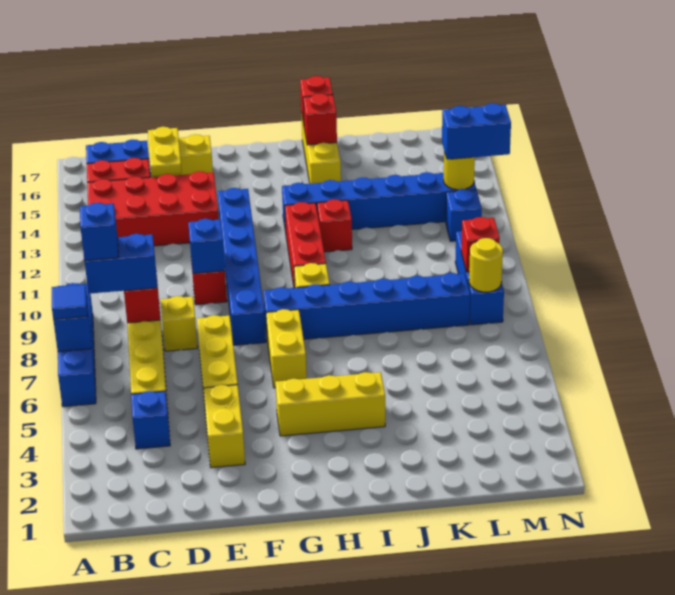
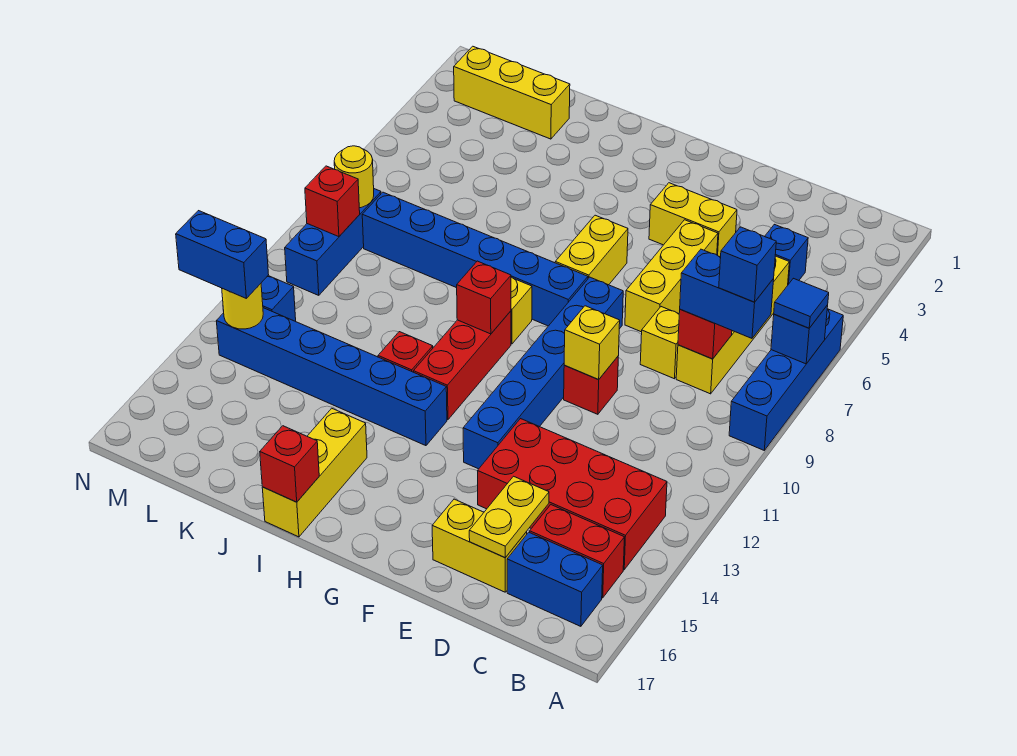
yellow brick E3:E4 level 1 -> yellow brick E4:F4 level 1
blue brick E10 level 2 -> yellow brick E10 level 2
yellow brick G4:I4 level 1 -> yellow brick K2:M2 level 1
red brick I16 level 2 -> red brick H10 level 2

